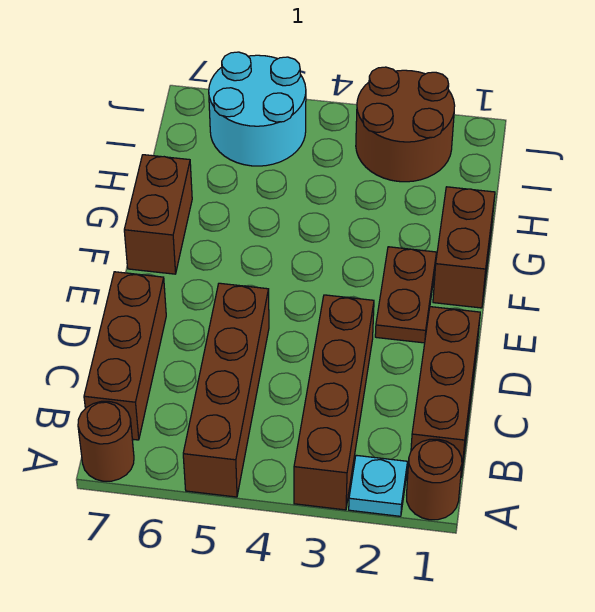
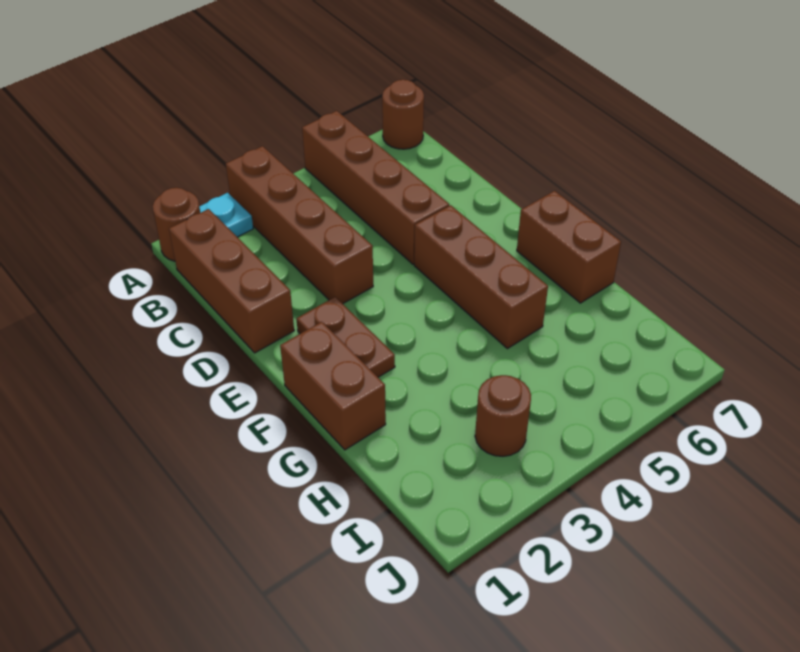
brown brick B7:D7 level 1 -> brown brick E5:G5 level 1
brown round brick I2:J3 level 1 -> brown round brick I3 level 1
cyan round brick I5:J6 level 1 -> none

